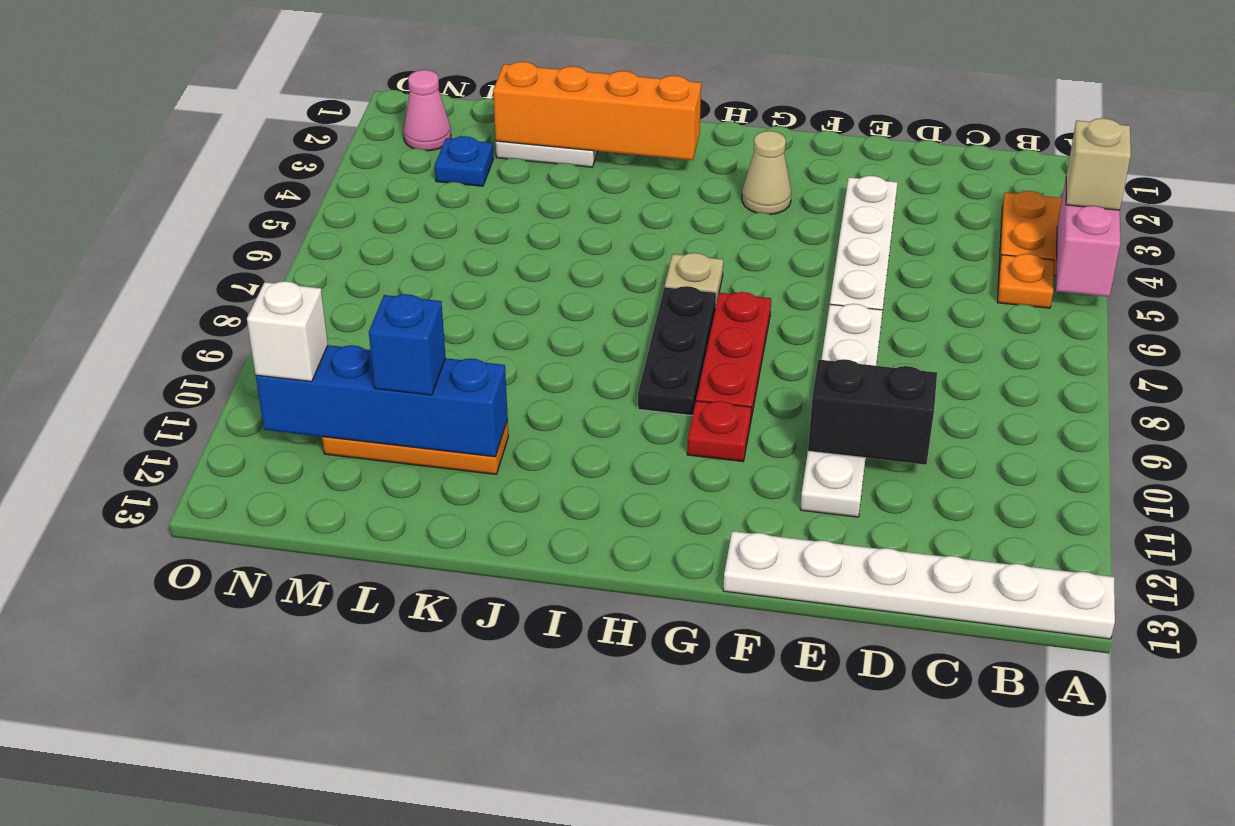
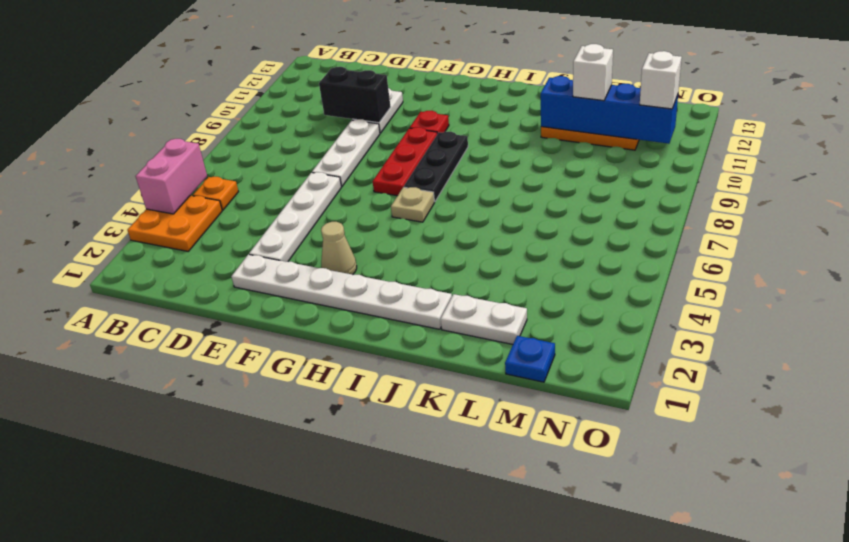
tan brick A4 level 3 -> none
white plate A13:F13 level 1 -> white plate E2:J2 level 1
orange brick I2:L2 level 2 -> none
blue brick L11 level 3 -> white brick L11 level 3
blue plate M3 level 1 -> blue plate M1 level 1
pink cone N2 level 1 -> none

